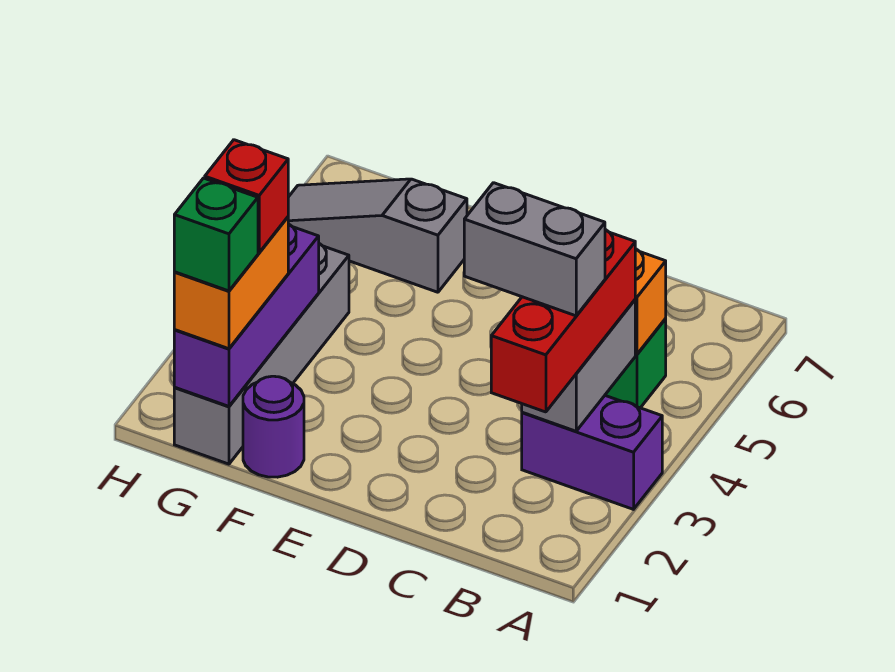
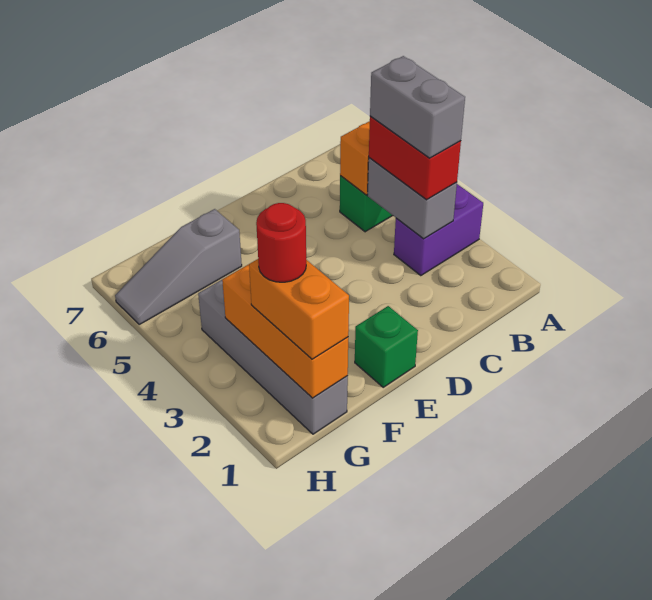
red brick B2:B4 level 3 -> red brick B3:B4 level 3
grey brick B3:C3 level 4 -> grey brick B3:B4 level 4
purple round brick F1 level 1 -> none
purple brick G1:G3 level 2 -> orange brick G1:G3 level 2
green brick G1 level 4 -> green brick E1 level 1
red brick G2 level 4 -> red round brick G2 level 4

